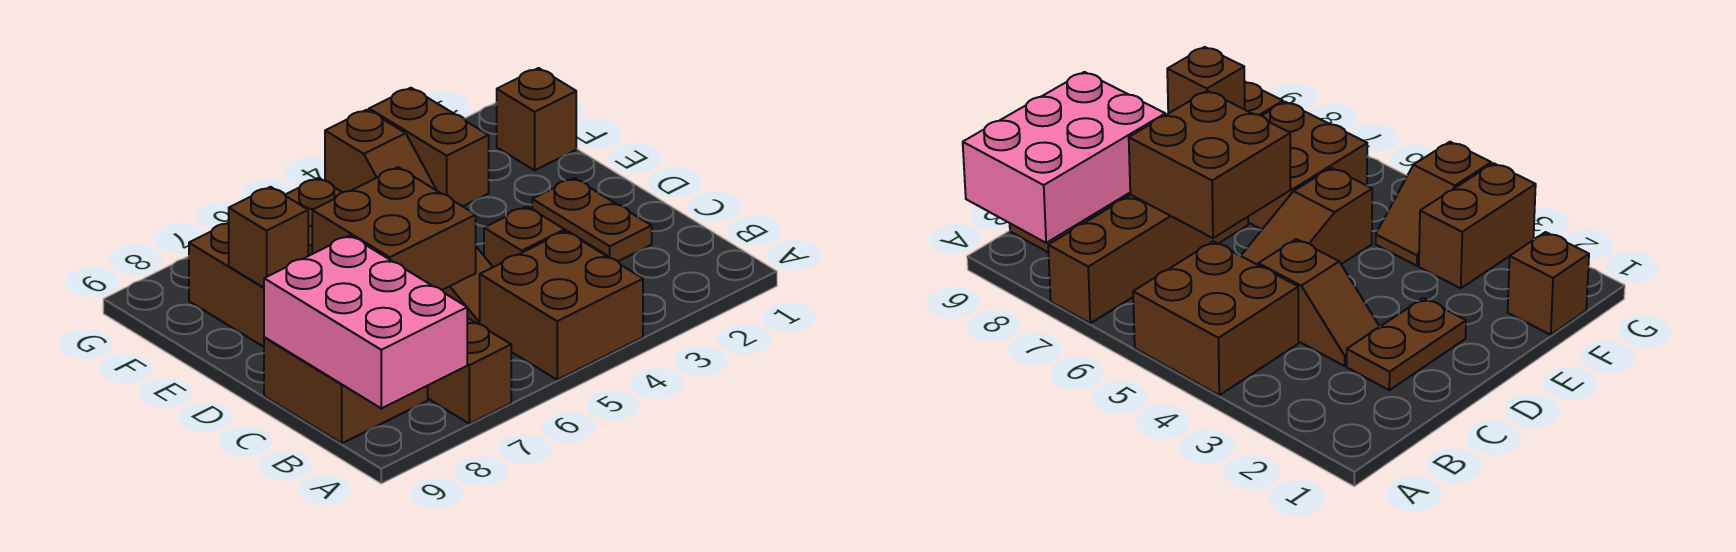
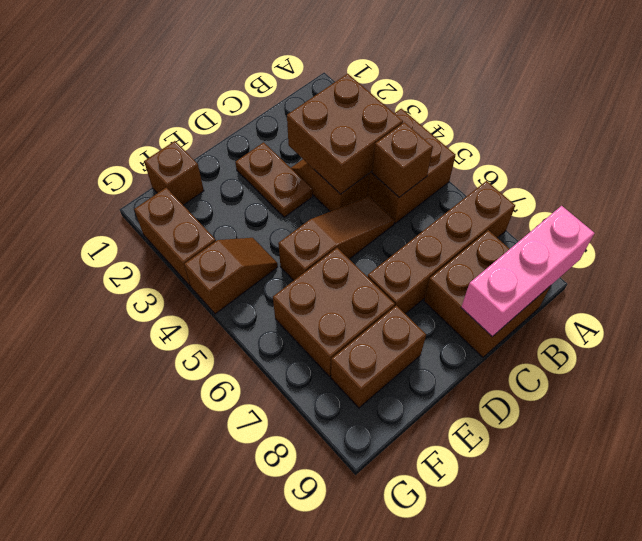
pink brick A8:C9 level 2 -> pink brick A9:C9 level 2
brown plate C2:D2 level 1 -> brown plate D2:D3 level 1
brown brick C6:D7 level 2 -> brown brick B3:C4 level 2
brown brick E8 level 2 -> brown brick B5 level 2
brown brick F3:G3 level 1 -> brown brick G2:G3 level 1

